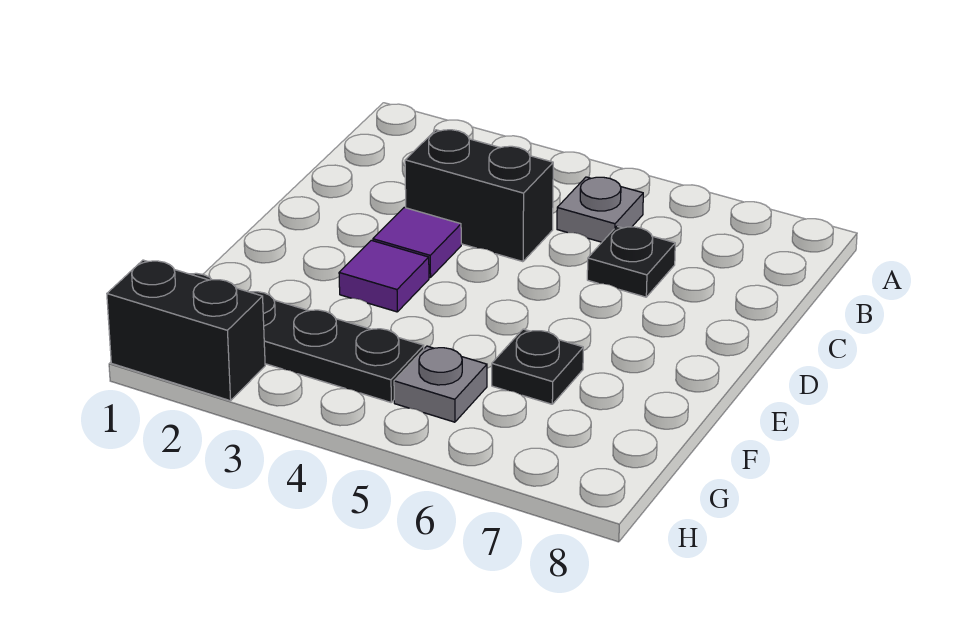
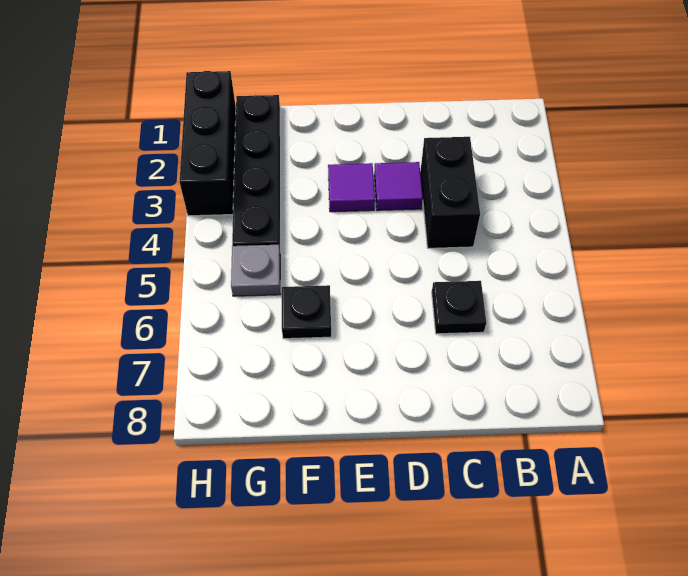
grey plate B5 level 1 -> none
black brick H1:H2 level 1 -> black brick H1:H3 level 1

